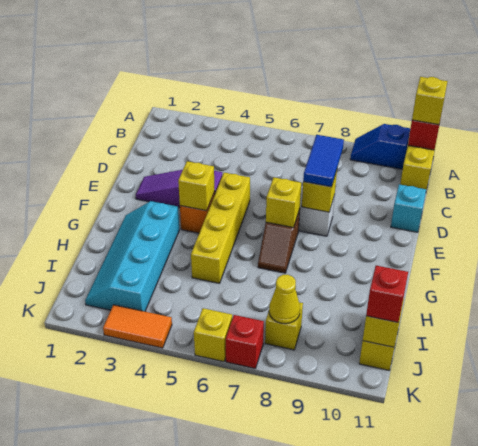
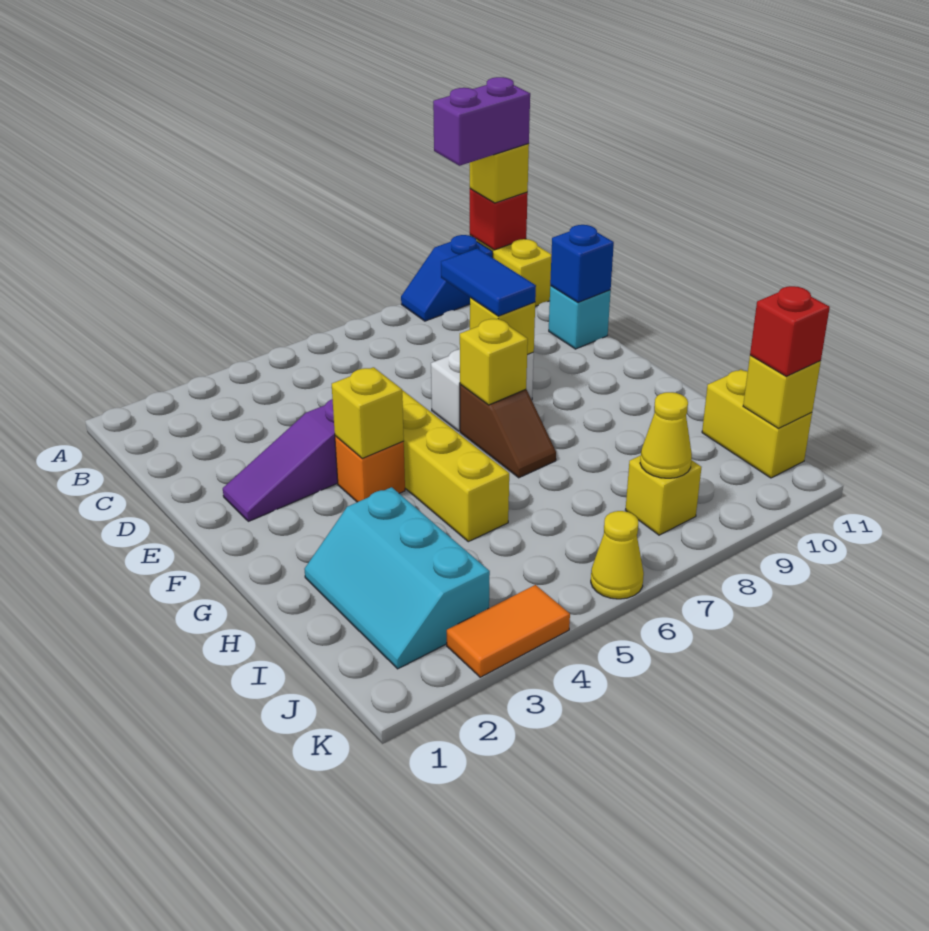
none -> purple brick A10:A11 level 4
none -> blue brick D11 level 2
cyan slope G2:J3 level 1 top 3 -> cyan slope H2:J3 level 1 top 3
yellow brick K6 level 1 -> yellow cone K6 level 1
red brick K7 level 1 -> none

